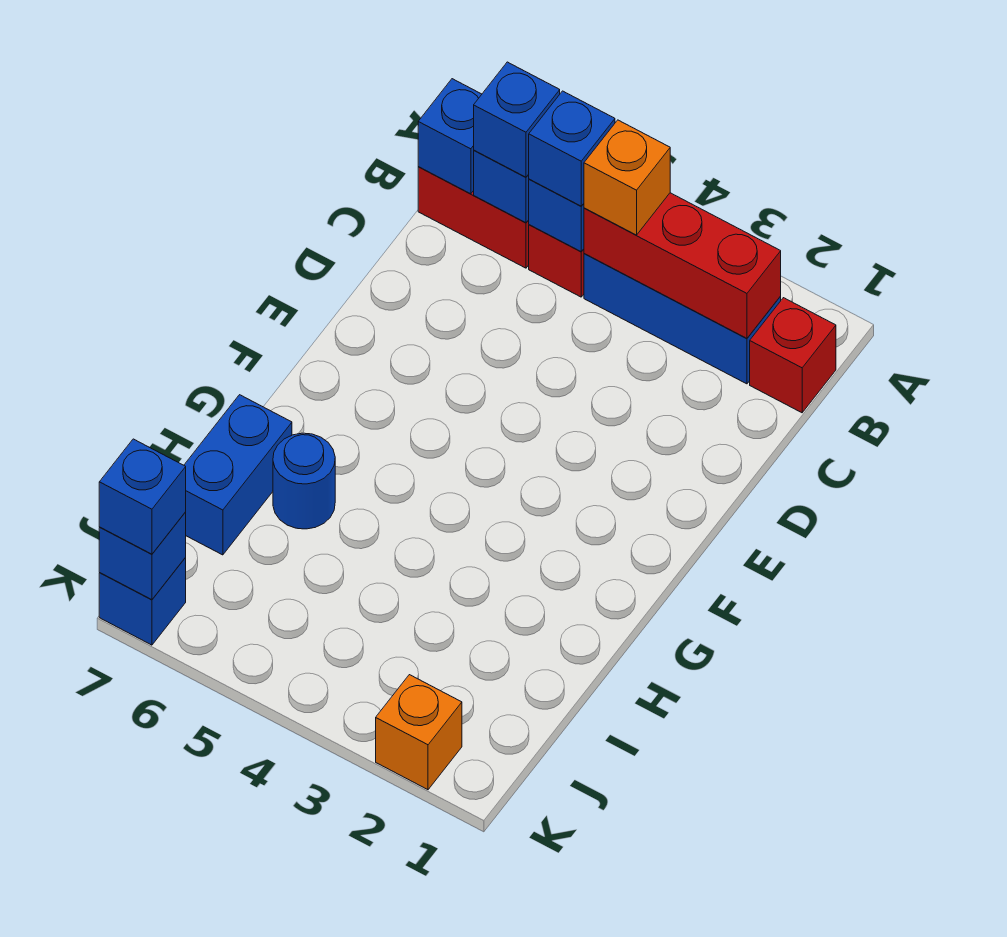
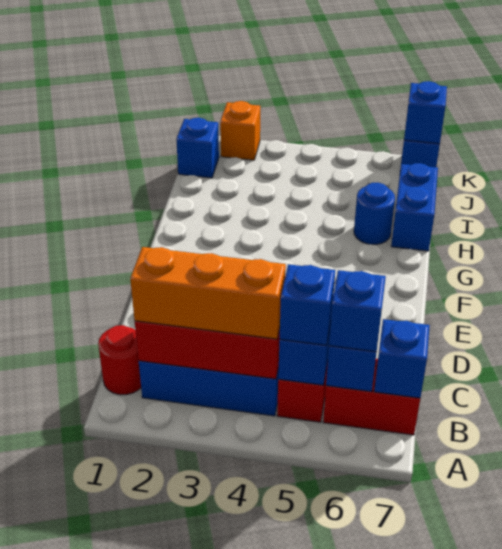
red brick B1 level 1 -> red round brick B1 level 1
orange brick B4 level 3 -> orange brick B2:B4 level 3
blue brick K7 level 3 -> blue brick J1 level 1

